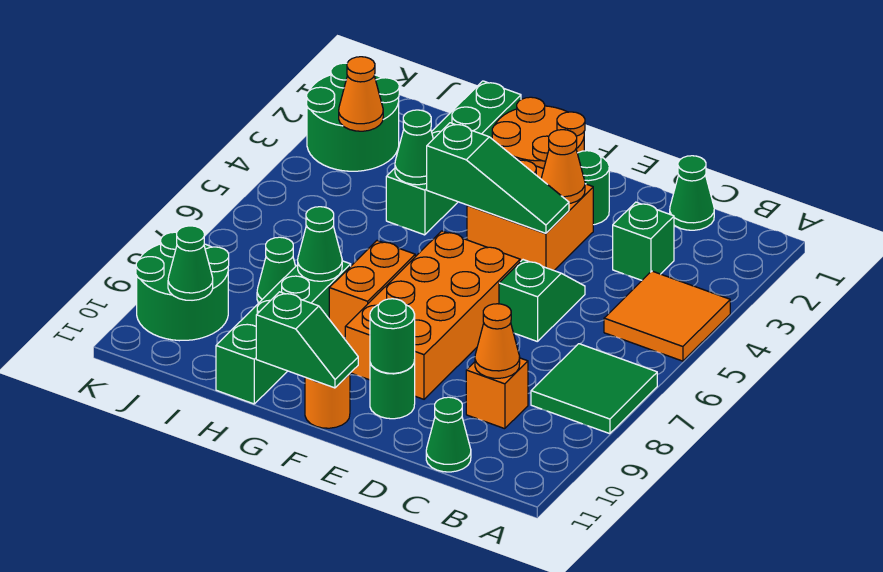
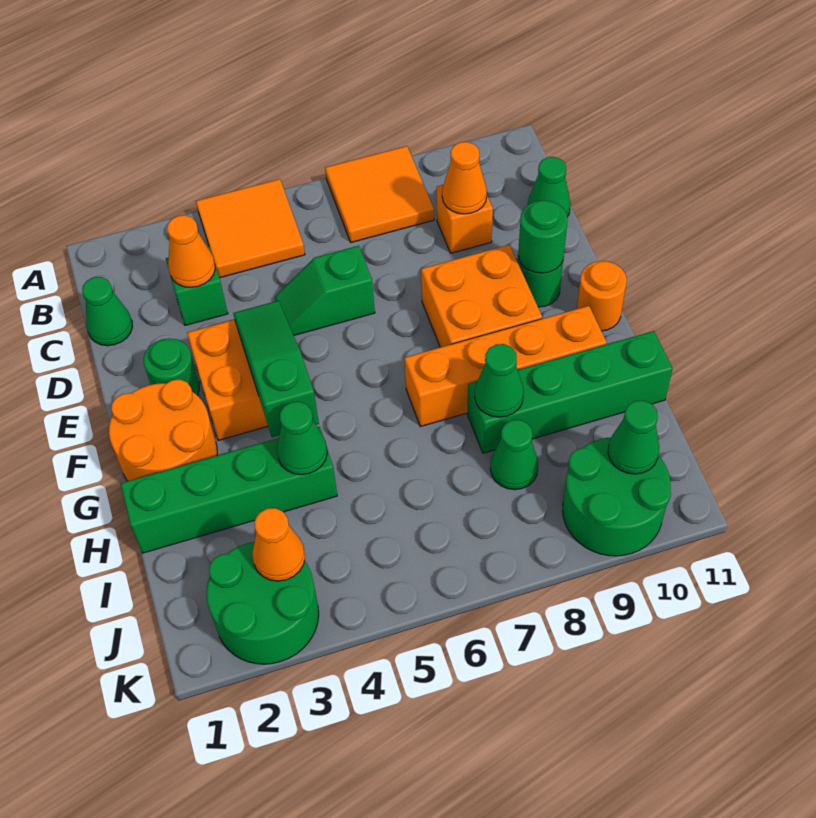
green tile A7:B8 level 1 -> orange tile A7:B8 level 1
orange cone E3 level 2 -> orange cone C3 level 2
orange brick E6:F9 level 1 -> orange brick E8:F9 level 1
green slope F11:G11 level 2 top G -> none
orange brick G7:G8 level 1 -> orange brick G7:G10 level 1

